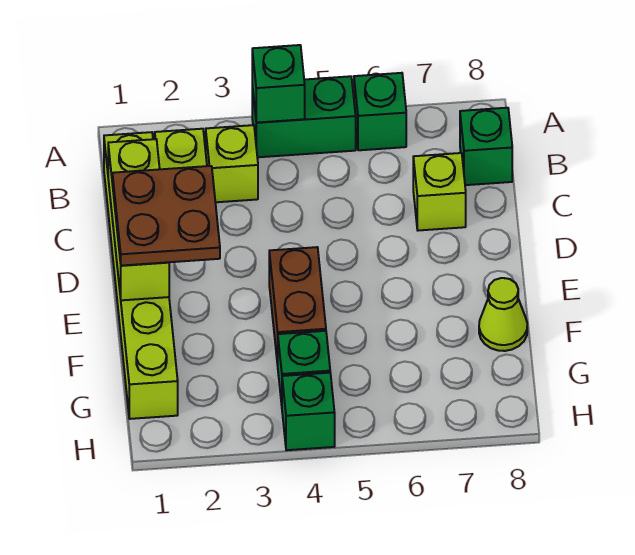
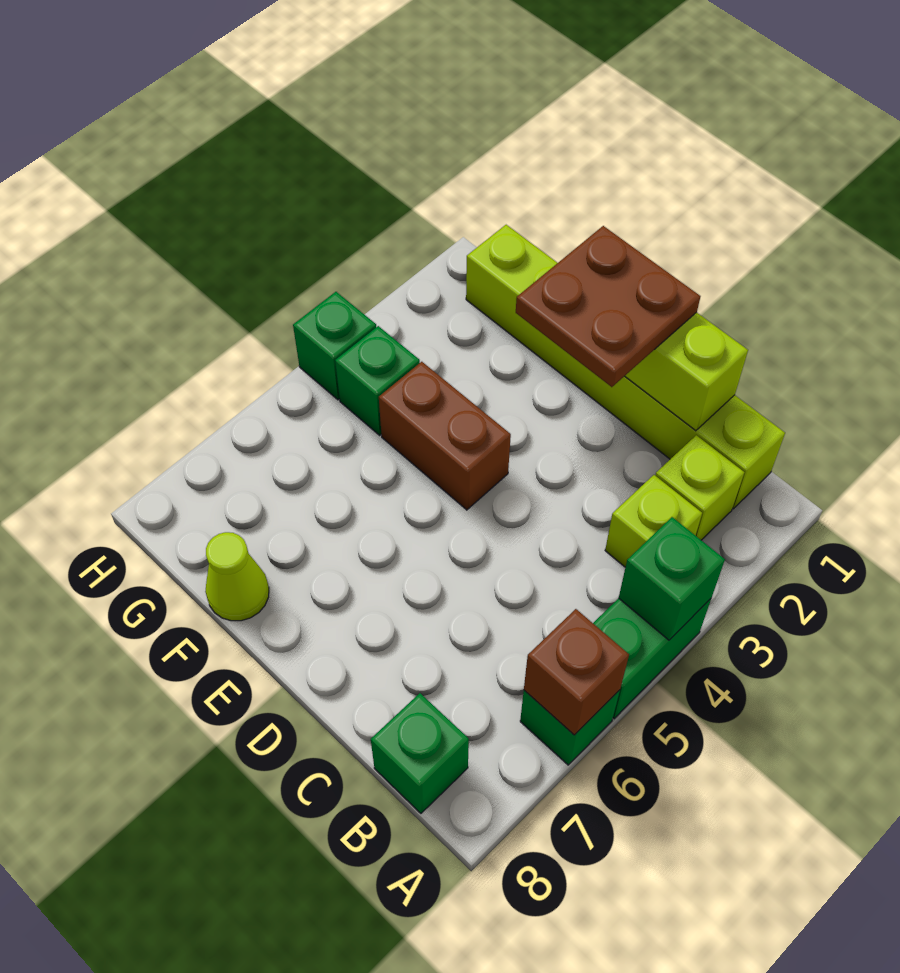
none -> brown brick A6 level 2
lime brick C7 level 1 -> none

